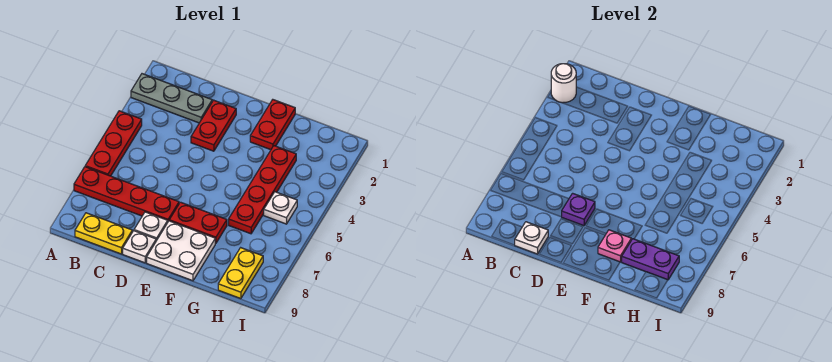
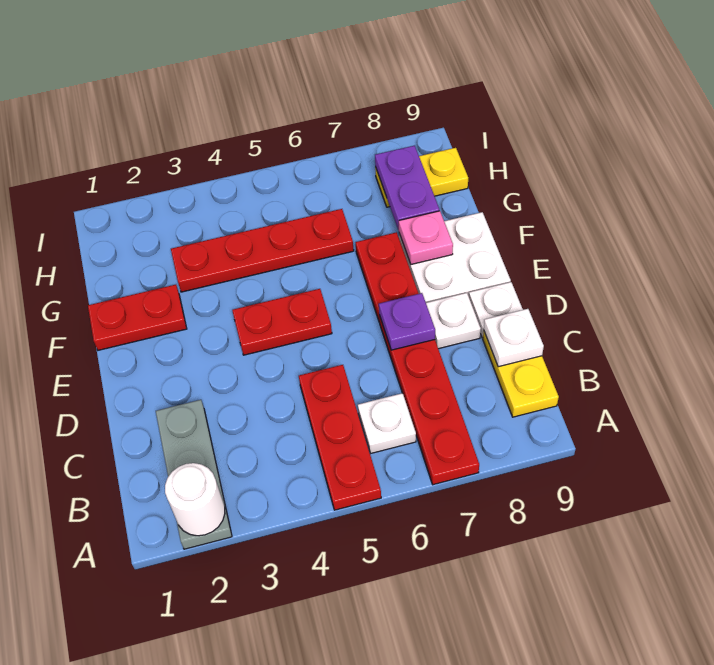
red plate A4:A6 level 1 -> red plate A5:C5 level 1
red plate D2:D3 level 1 -> red plate E4:E5 level 1
white plate H5 level 1 -> white plate B6 level 1

